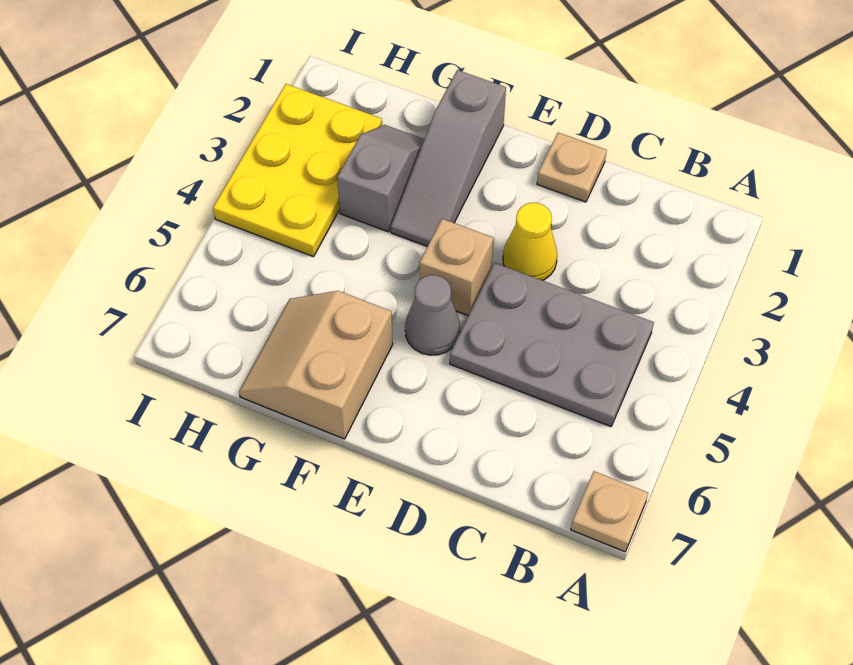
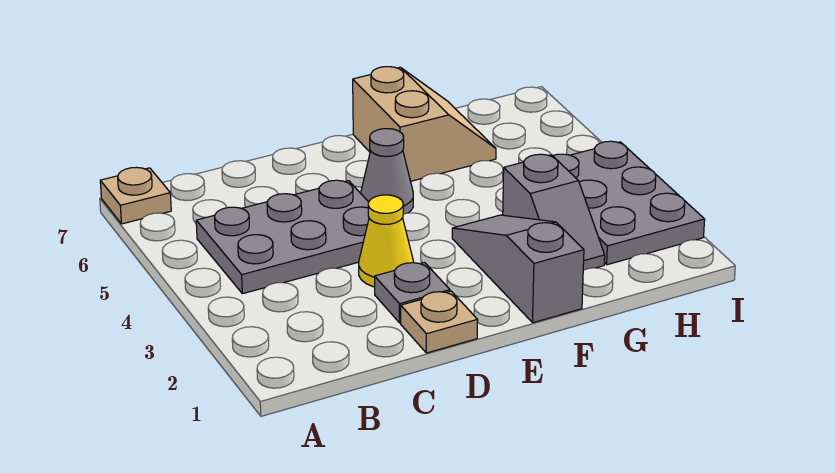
none -> grey plate D2 level 1
tan brick E4 level 1 -> none
yellow plate H2:I4 level 1 -> grey plate H2:I4 level 1

